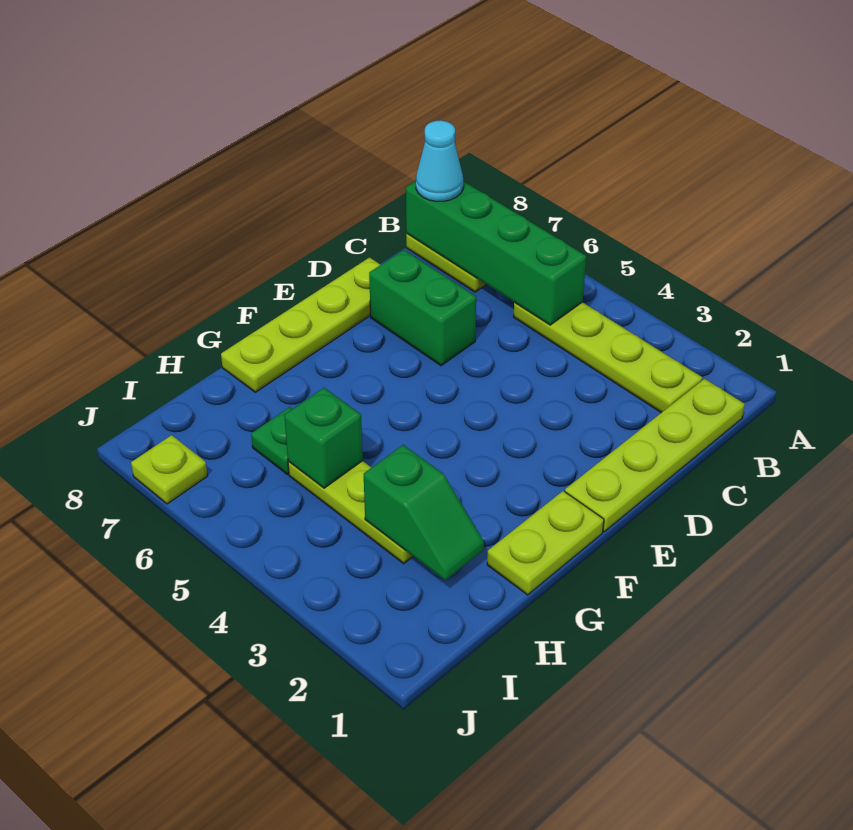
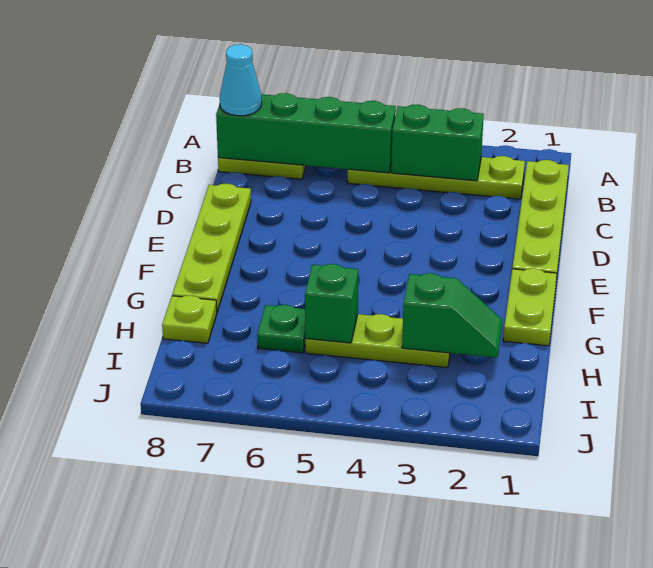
green brick D6:D7 level 1 -> green brick B3:B4 level 2
lime plate J7 level 1 -> lime plate H8 level 1

